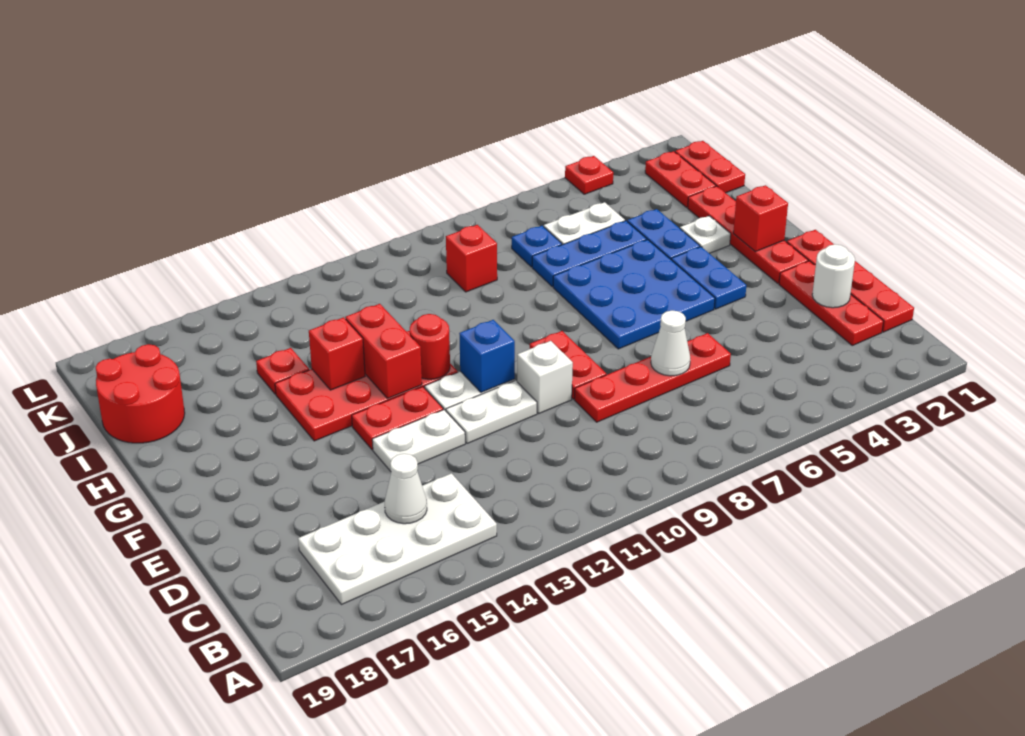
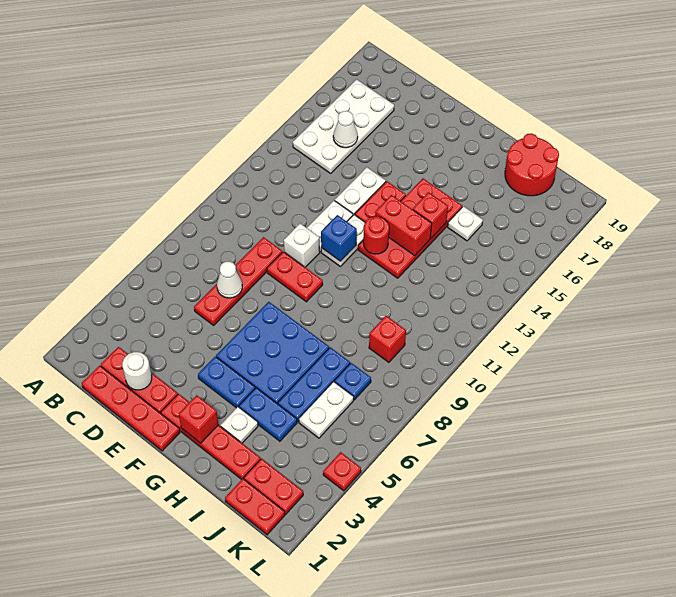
red plate I15 level 1 -> white plate I15 level 1

